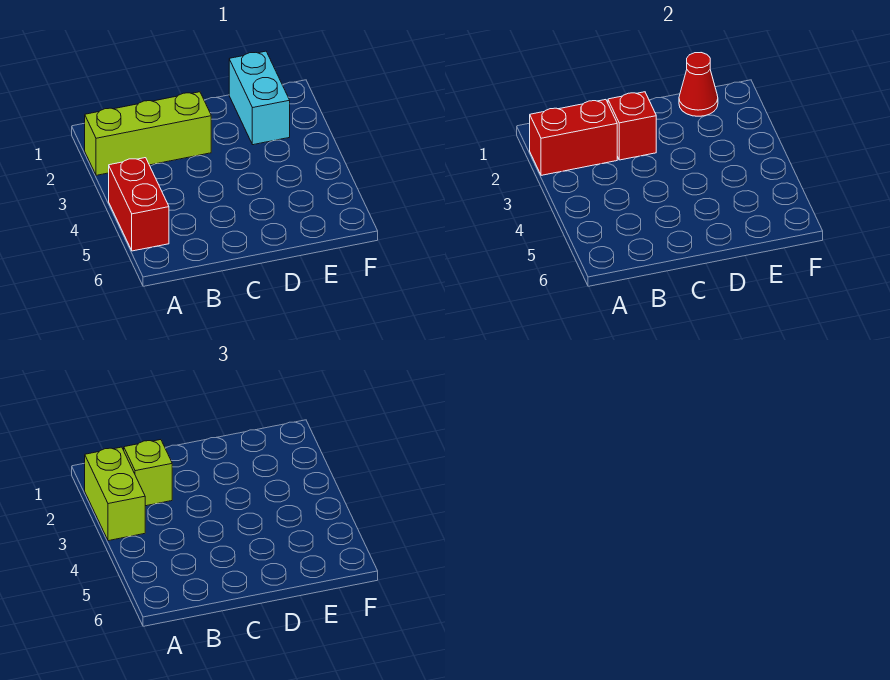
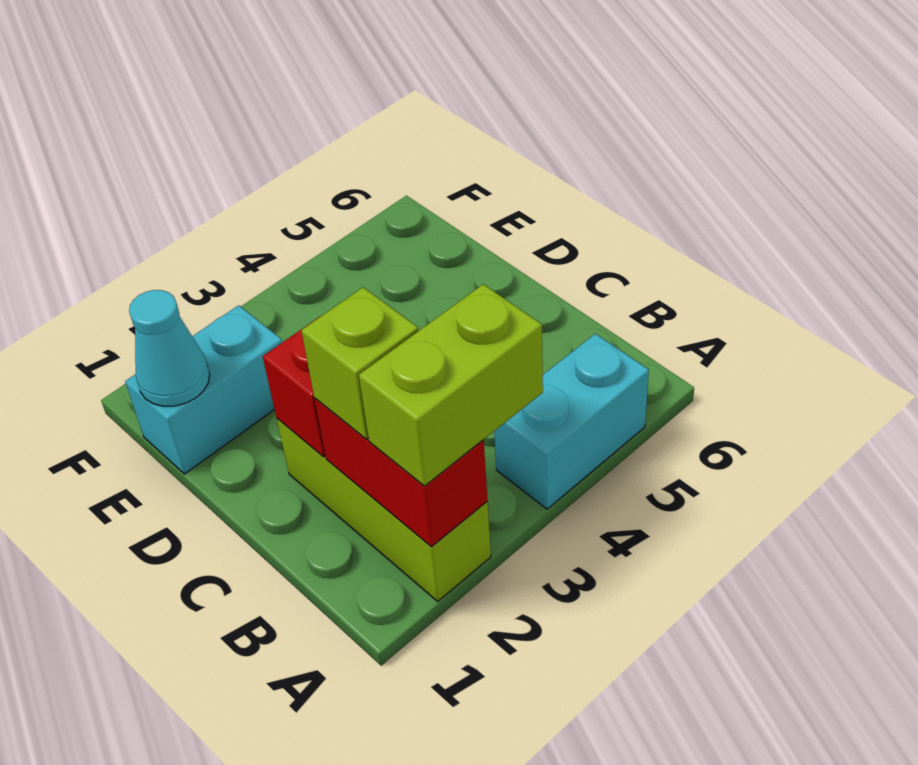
red brick A4:A5 level 1 -> cyan brick A4:A5 level 1
red cone E1 level 2 -> cyan cone E1 level 2

